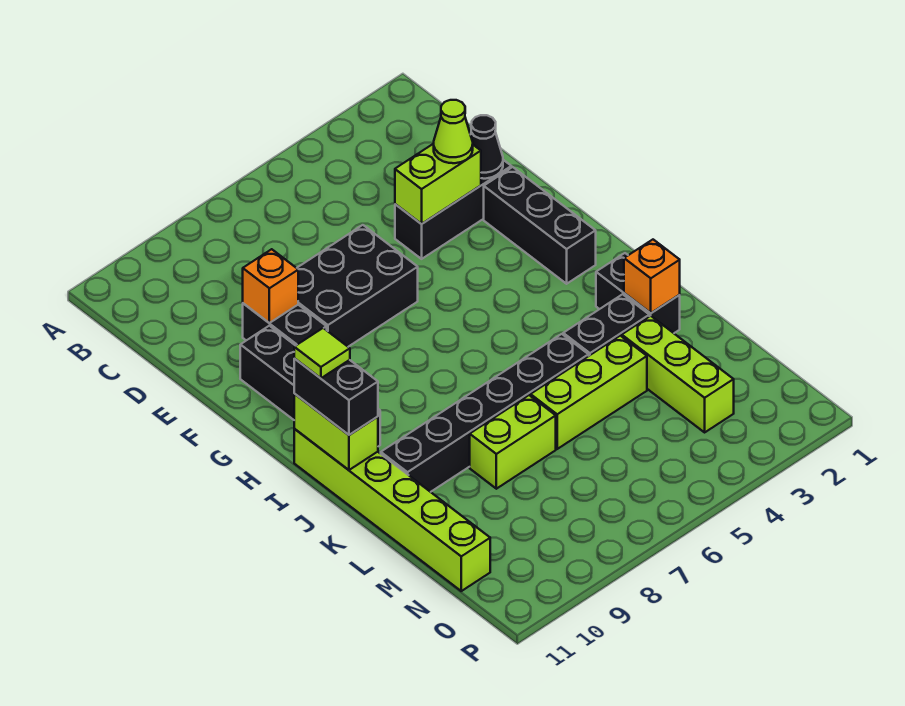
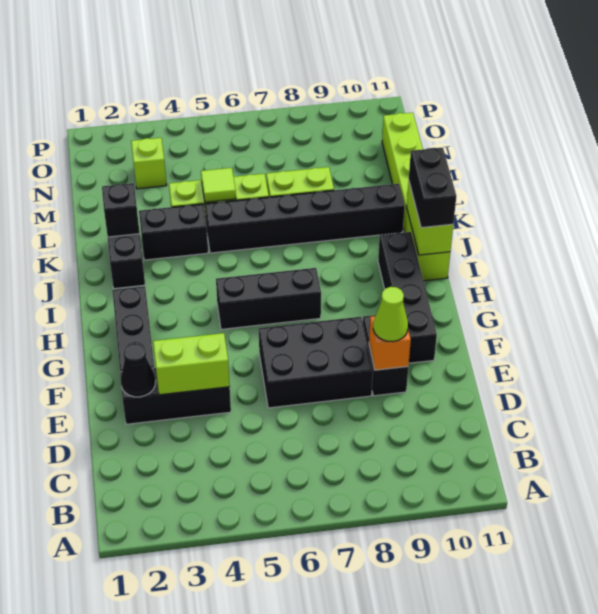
lime cone E3 level 3 -> lime cone E9 level 3
none -> black brick H5:H7 level 1
lime tile I11 level 4 -> lime tile L5 level 2
orange brick K2 level 2 -> black brick K2 level 2
lime brick L3:N3 level 1 -> lime brick N3 level 1

